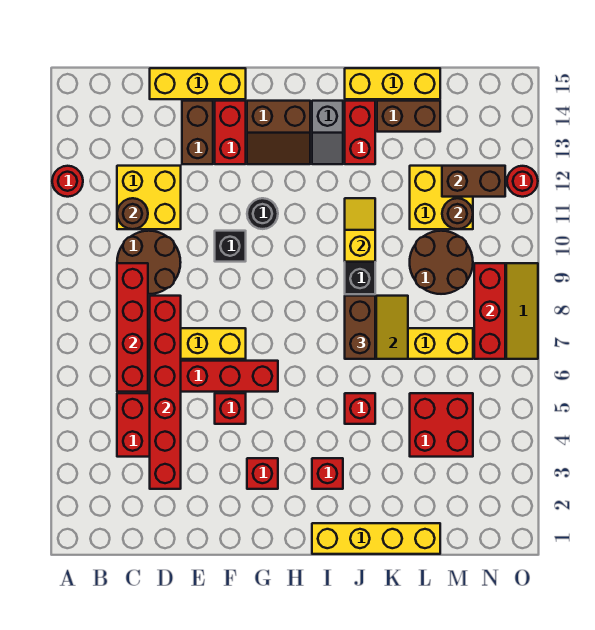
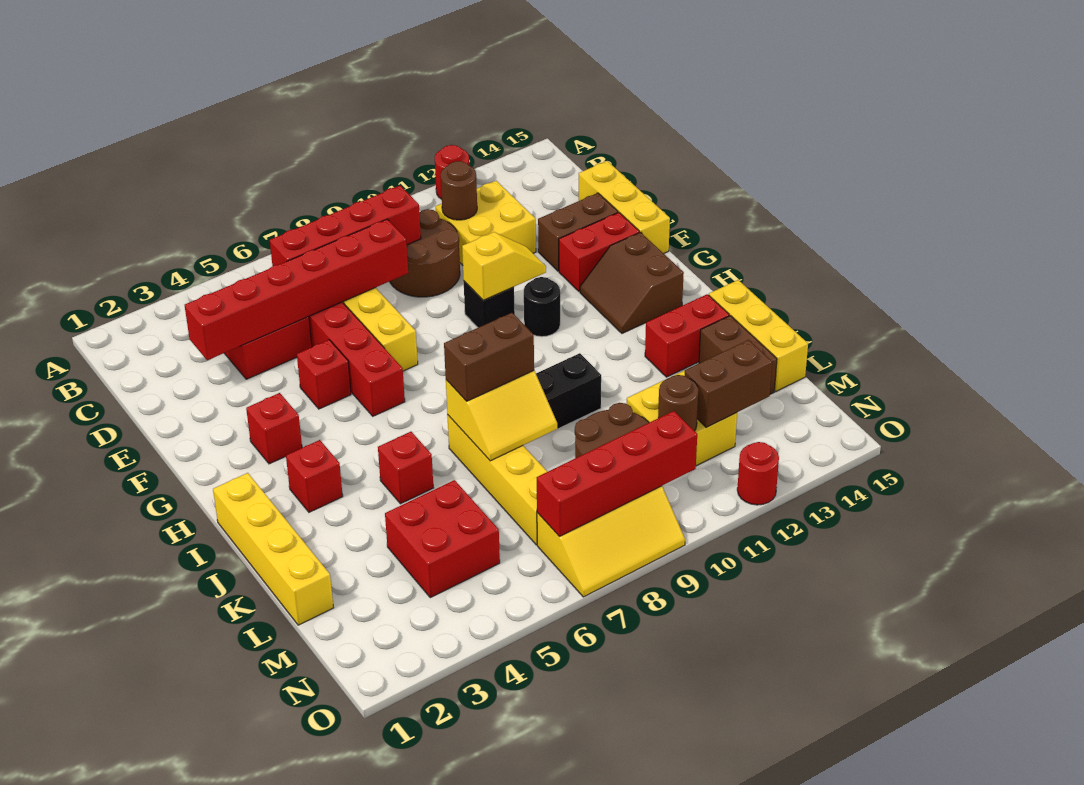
grey slope I13:I14 level 1 top 14 -> none
yellow slope J10:J11 level 2 top 10 -> yellow slope F10:F11 level 2 top 10
brown brick M12:N12 level 2 -> brown brick M12:M13 level 2
red brick N7:N9 level 2 -> red brick N7:N10 level 2

